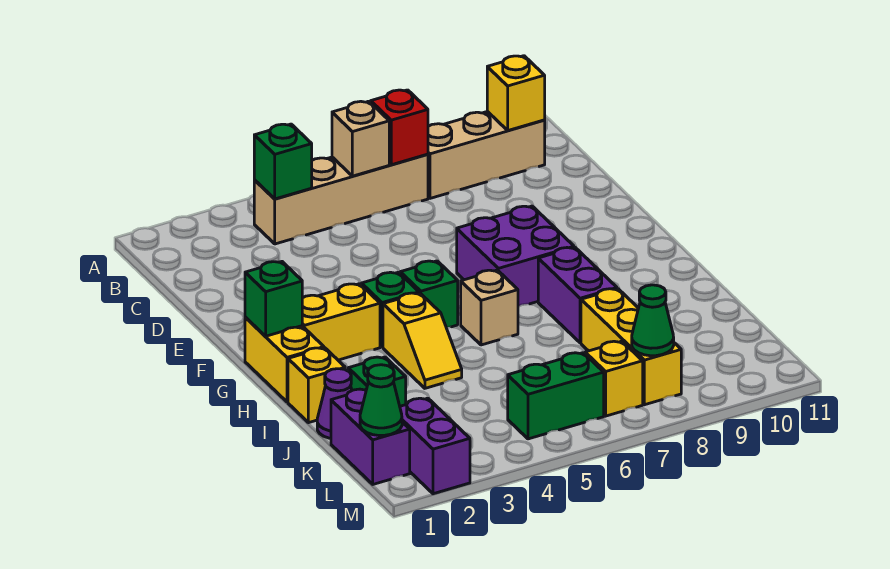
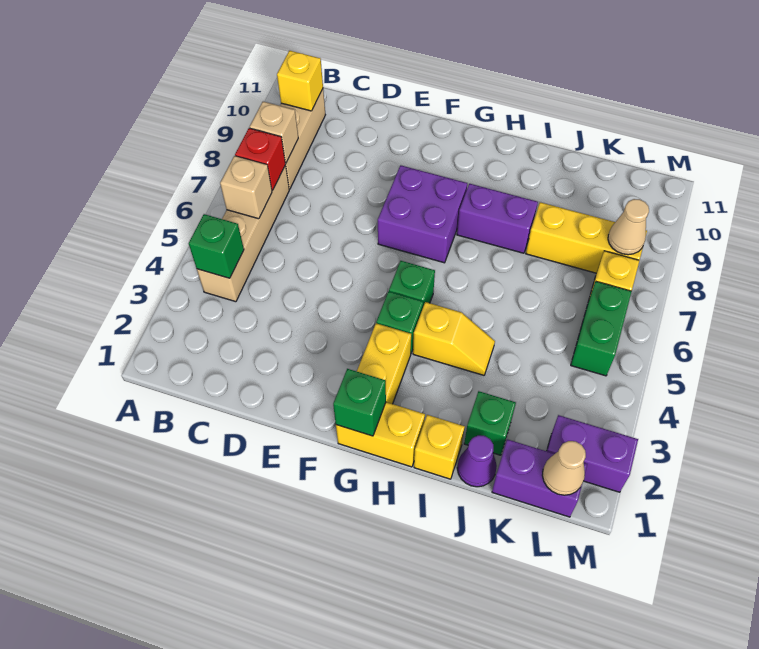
tan brick H6 level 1 -> tan brick B8 level 2
green cone L1 level 2 -> tan cone L1 level 2
green cone L8 level 2 -> tan cone L8 level 2

